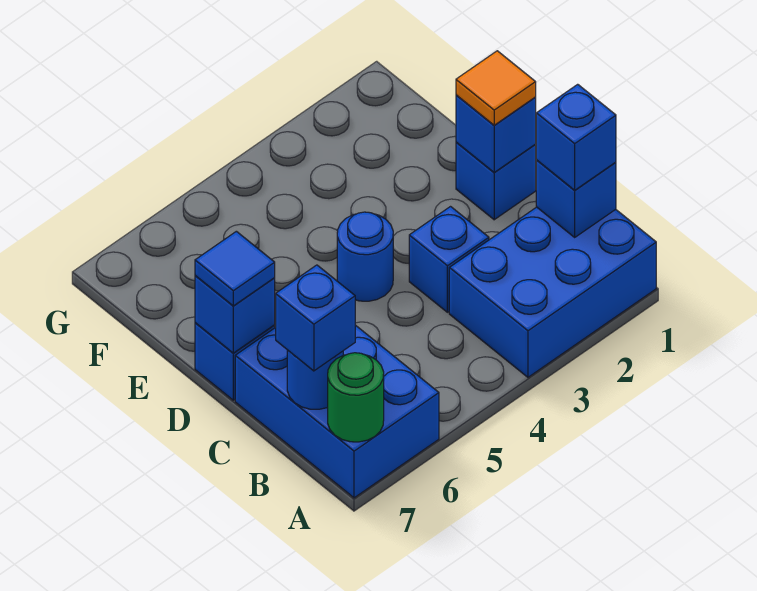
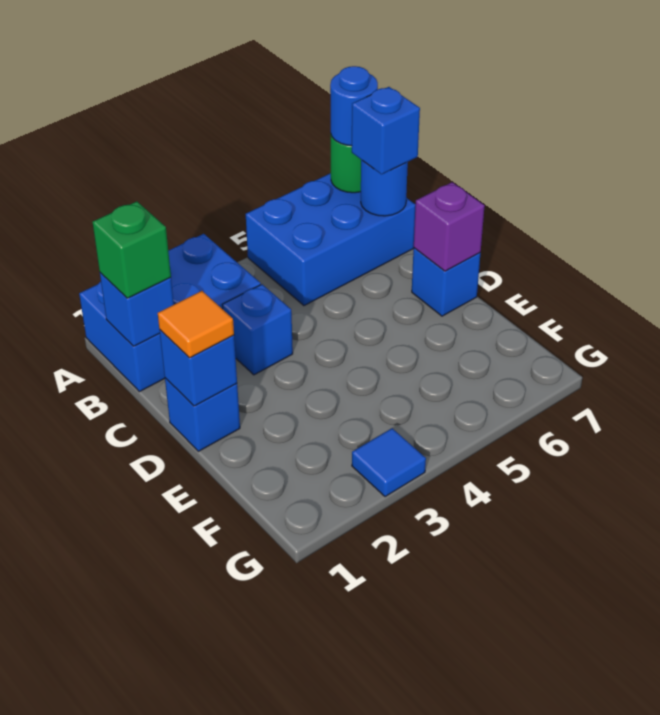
blue brick A6:C7 level 1 -> blue brick A5:B7 level 1
blue brick B1 level 3 -> green brick B1 level 3
blue round brick D4 level 1 -> blue round brick A7 level 3
blue brick D7 level 2 -> purple brick D7 level 2
blue tile D7 level 3 -> blue tile G3 level 1

